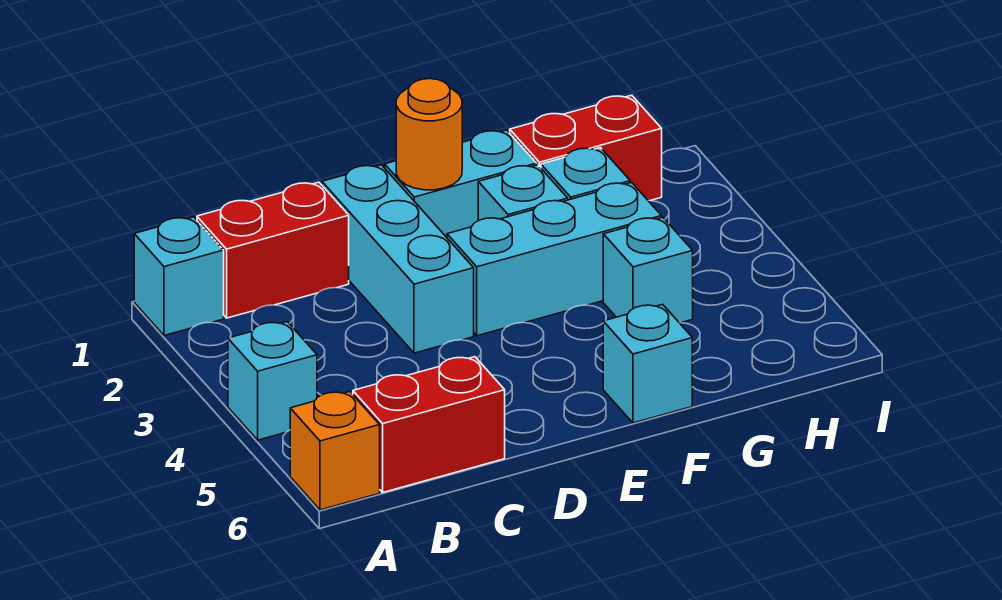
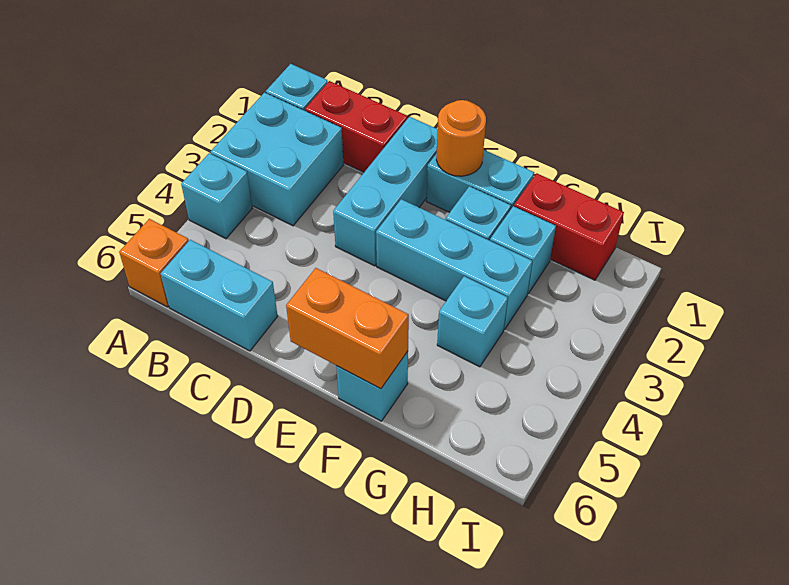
none -> cyan brick A2:B3 level 1
red brick B6:C6 level 1 -> cyan brick B6:C6 level 1
none -> orange brick E6:F6 level 2

